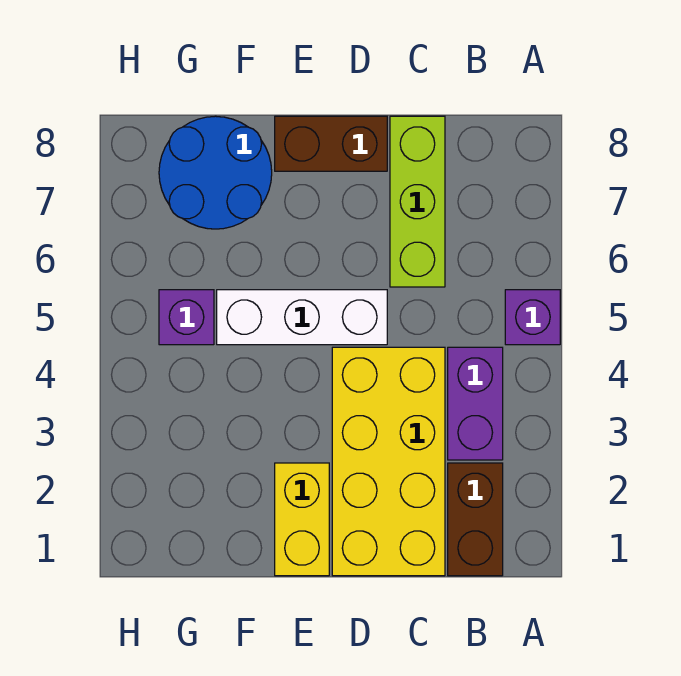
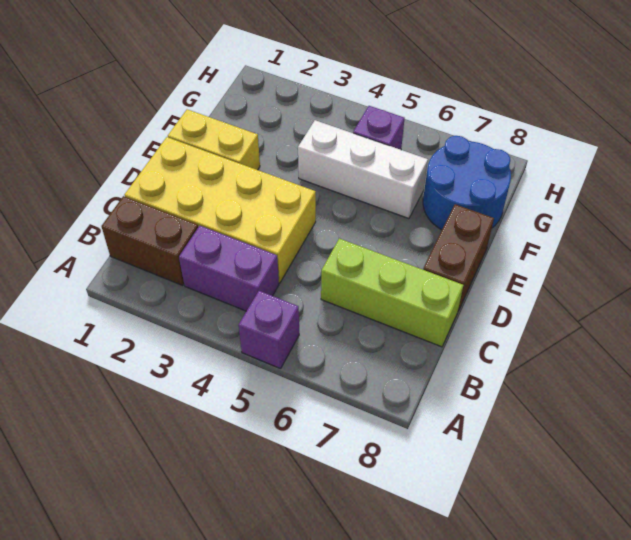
white brick D5:F5 level 1 -> white brick F4:F6 level 1

